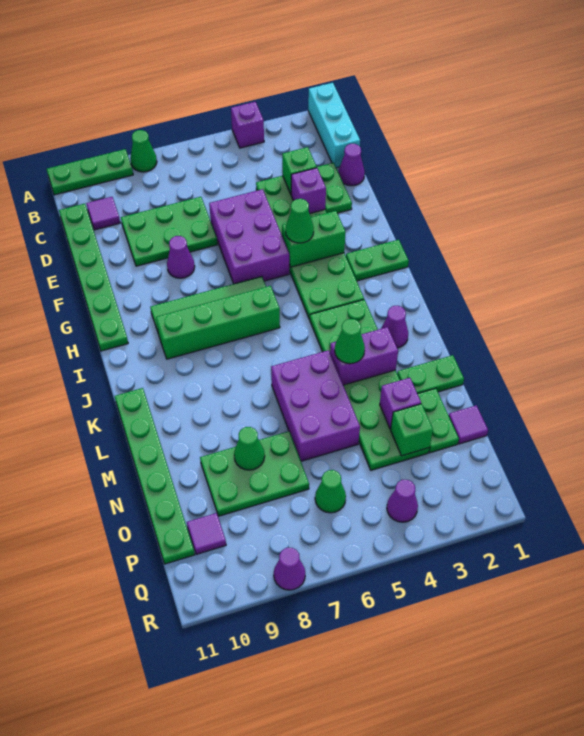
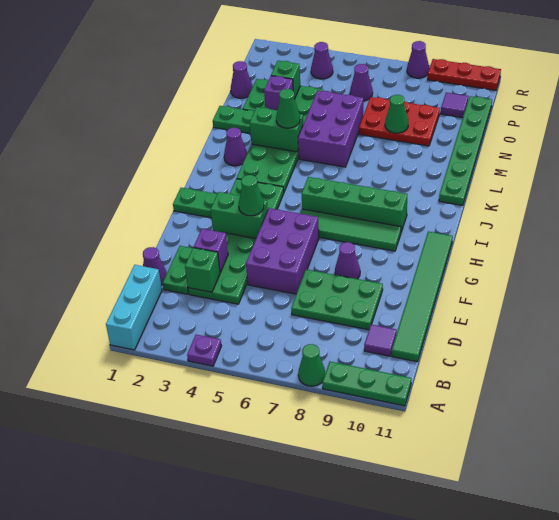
purple brick A4 level 1 -> purple plate A4 level 1
green plate C11:H11 level 1 -> green tile C11:H11 level 1
purple brick L3:L4 level 2 -> green brick L3:L4 level 2
green plate N7:O9 level 1 -> red plate N7:O9 level 1
purple tile O1 level 1 -> purple cone O1 level 1
green cone P6 level 1 -> purple cone P6 level 1
none -> red plate R9:R11 level 1

